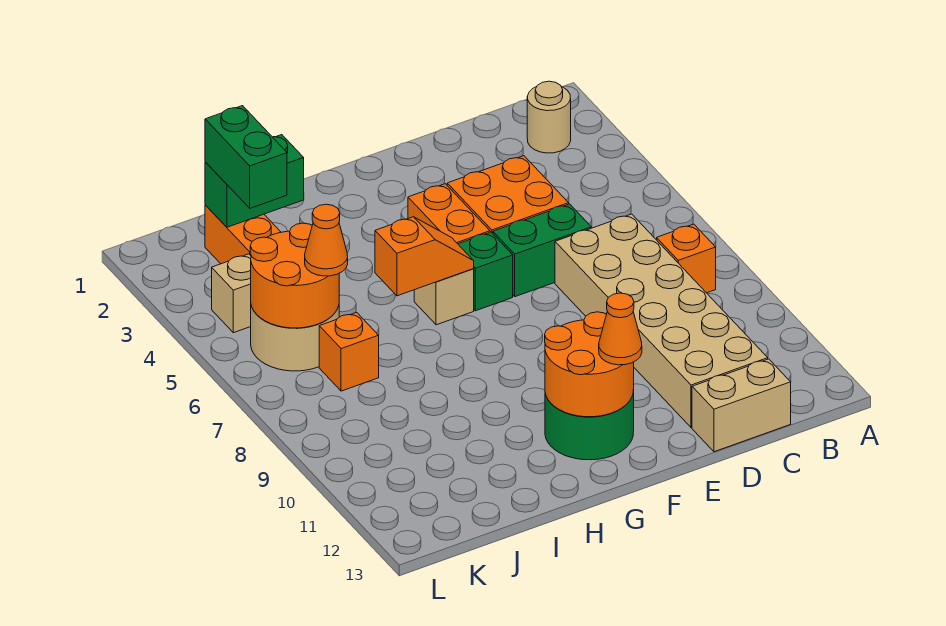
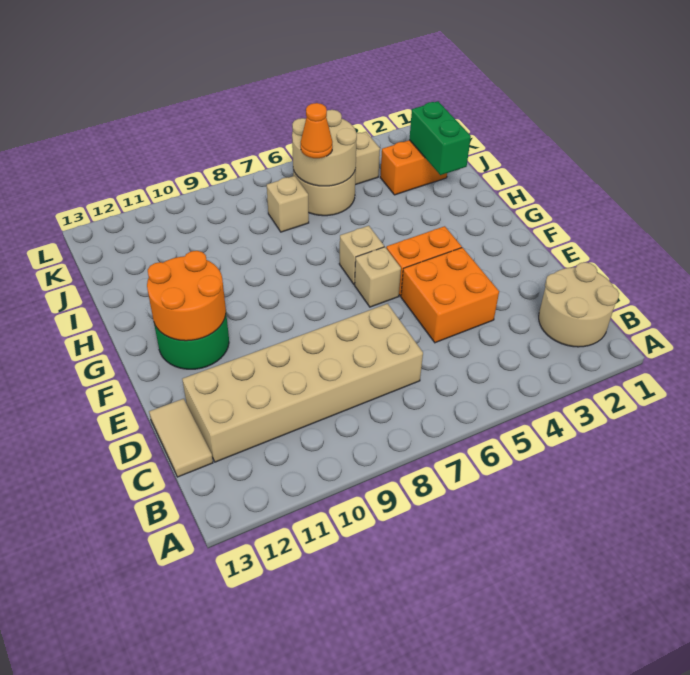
tan round brick B2 level 1 -> tan round brick B1:C2 level 1
orange brick B8 level 1 -> none
tan brick C13:D13 level 1 -> tan tile C13:D13 level 1
green brick D6:E6 level 1 -> none
green brick F6 level 1 -> tan brick F6 level 1
orange cone F12 level 3 -> none
orange slope G6:H6 level 2 top H -> none
green brick J2:J3 level 3 -> none
orange round brick J5:K6 level 2 -> tan round brick J5:K6 level 2
orange brick J7 level 1 -> tan brick J7 level 1

